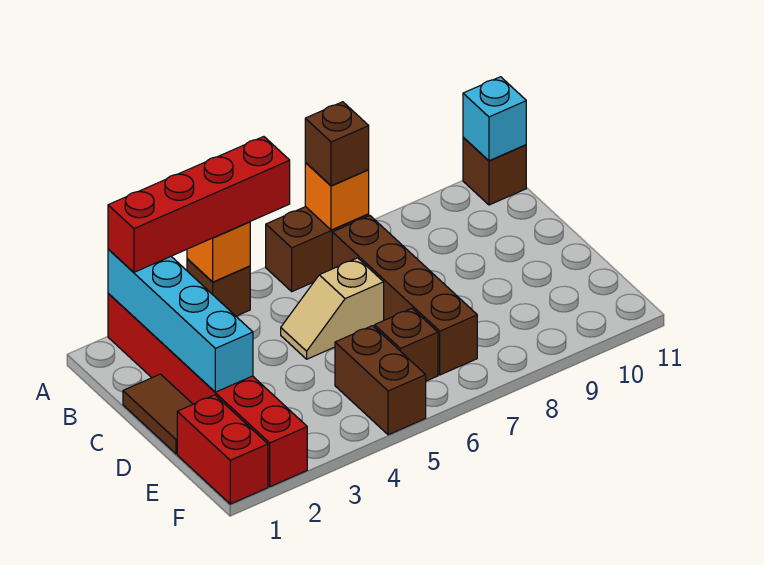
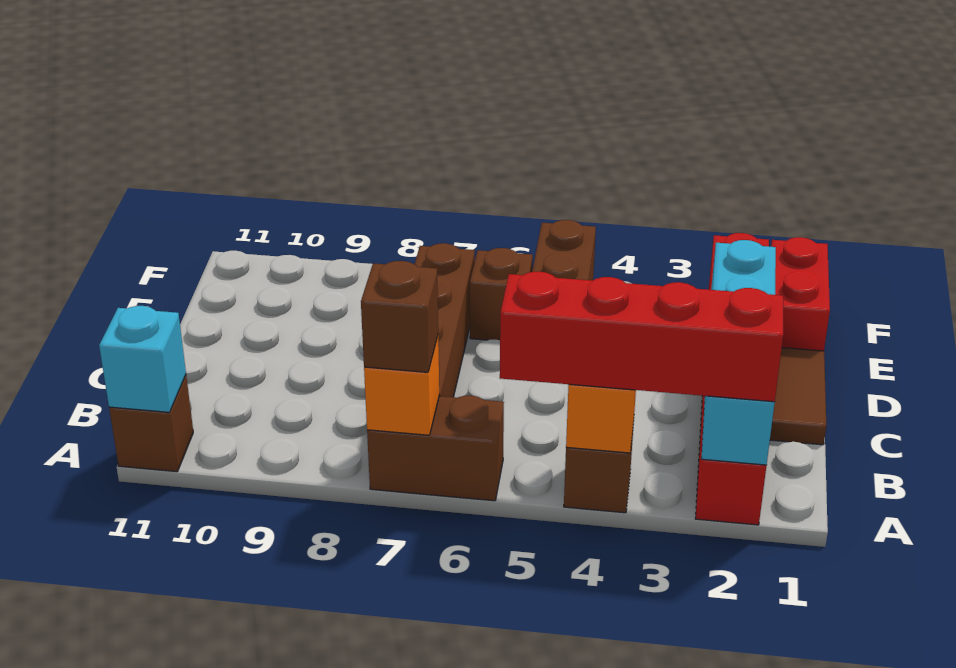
tan slope C5:C6 level 1 top 6 -> none

